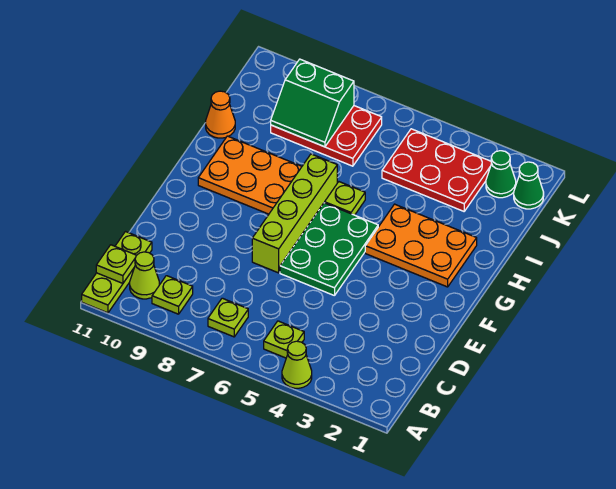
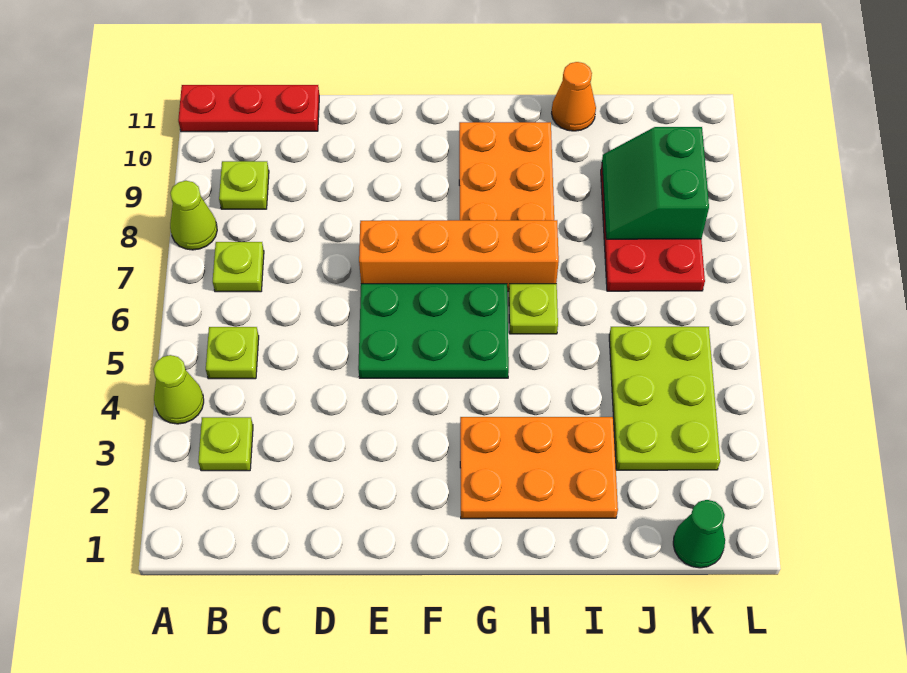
lime plate A11:C11 level 1 -> red plate A11:C11 level 1
lime cone B10 level 1 -> lime cone A8 level 1
lime plate B11 level 2 -> lime plate B3 level 1
lime brick E7:H7 level 1 -> orange brick E7:H7 level 1
orange plate G2:H4 level 1 -> orange plate G2:I3 level 1
red plate J3:K5 level 1 -> lime plate J3:K5 level 1
green cone K2 level 1 -> none

